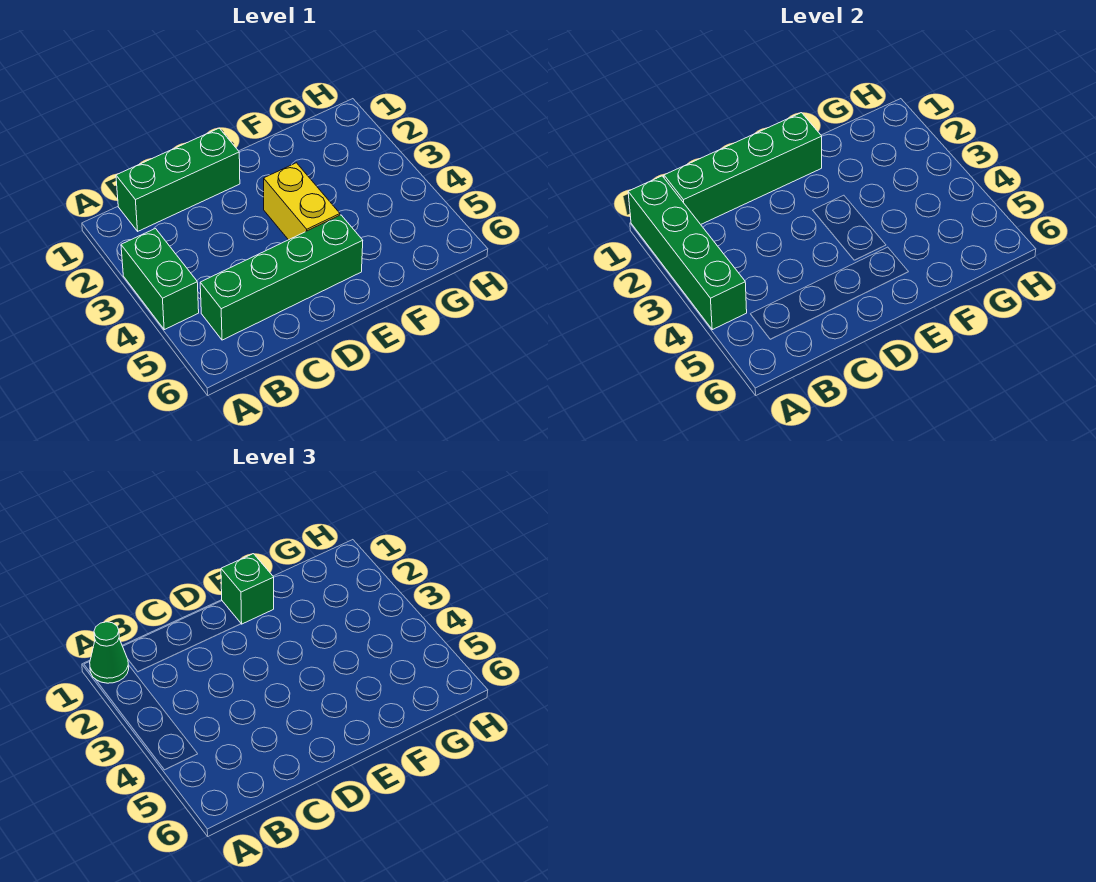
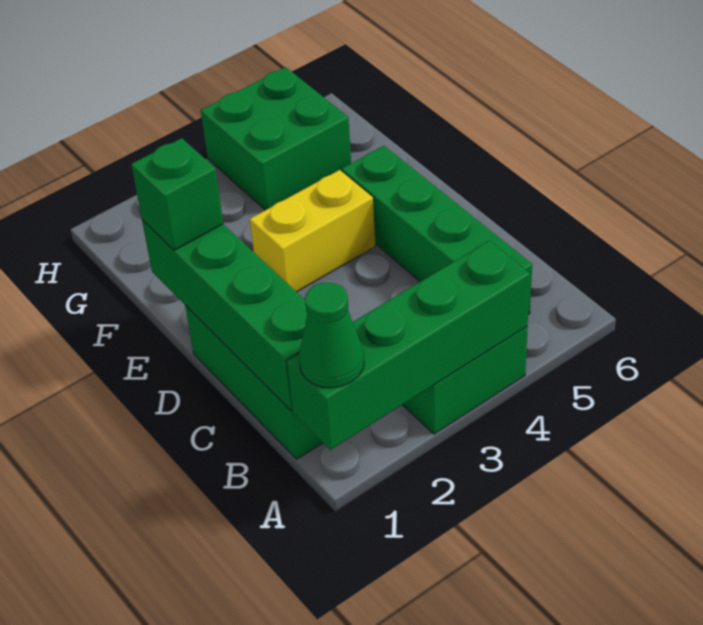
none -> green brick G4:H5 level 1

